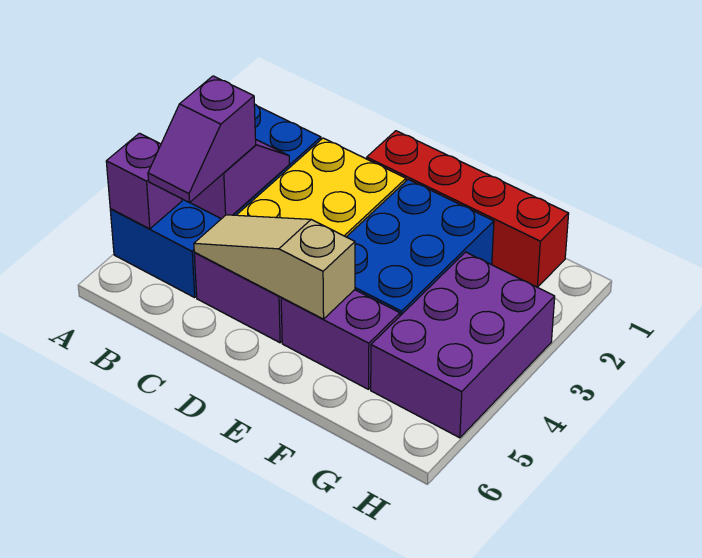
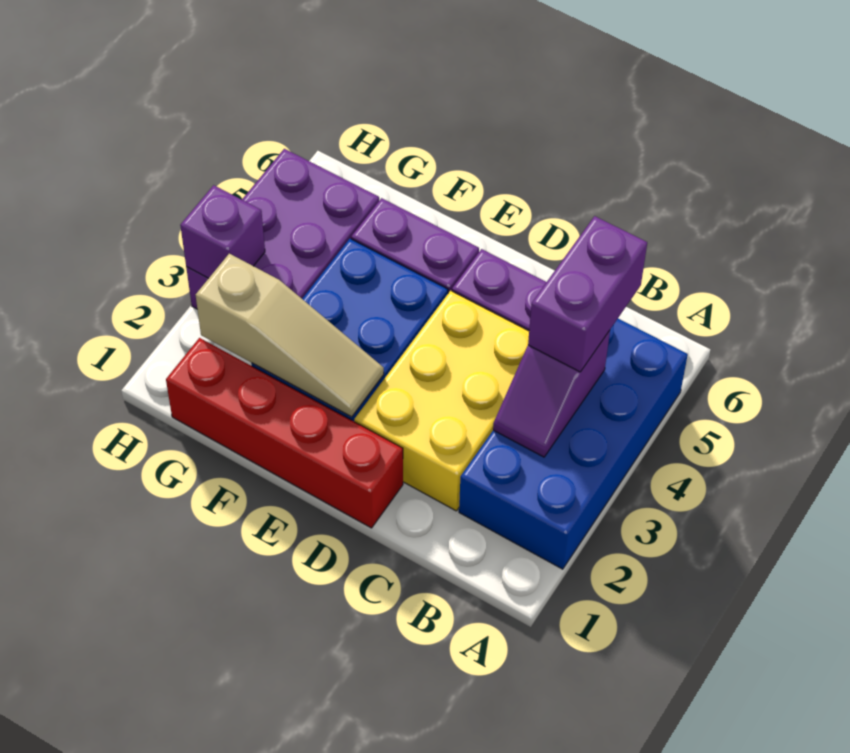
purple brick A5 level 2 -> purple brick H3 level 2
purple slope B4:B5 level 3 top 4 -> purple brick B4:B5 level 3
tan slope C5:E5 level 2 top E -> tan slope E2:G2 level 2 top G

